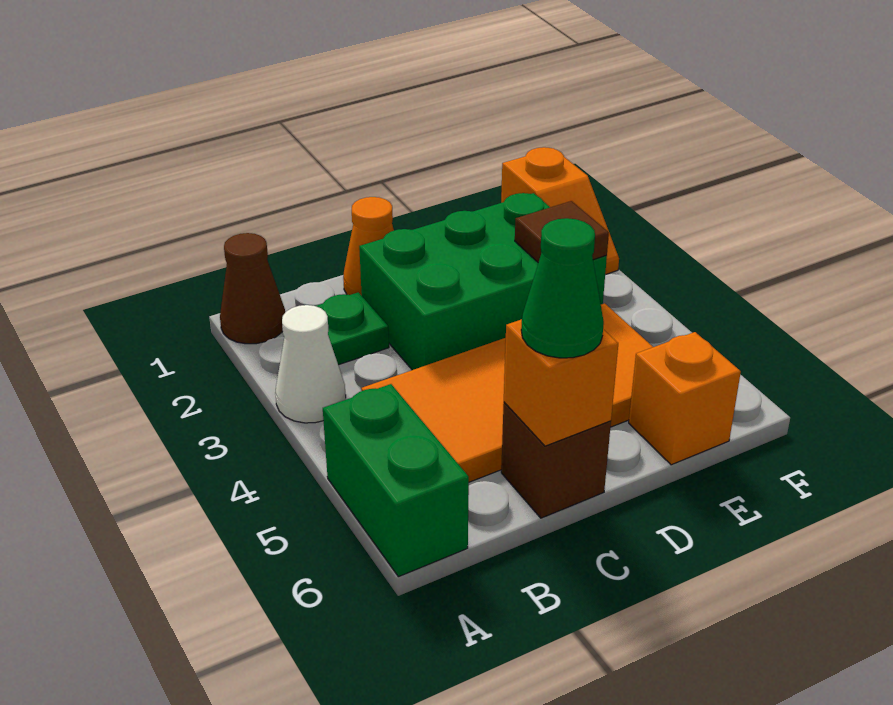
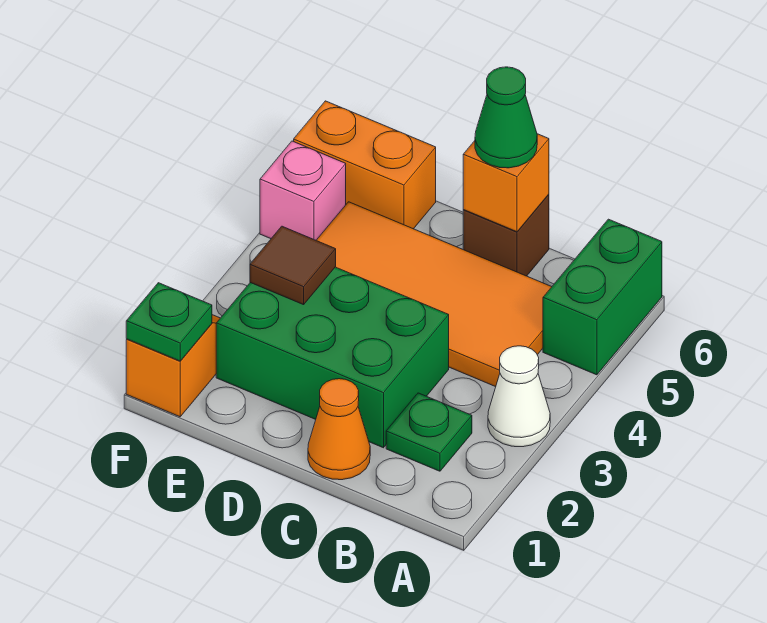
brown cone A1 level 1 -> none
orange brick E6 level 1 -> orange brick E6:F6 level 1
none -> green plate F1 level 2
none -> pink brick F5 level 1

